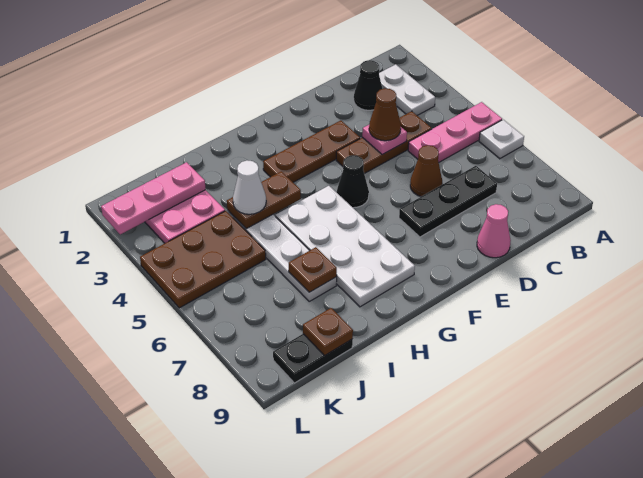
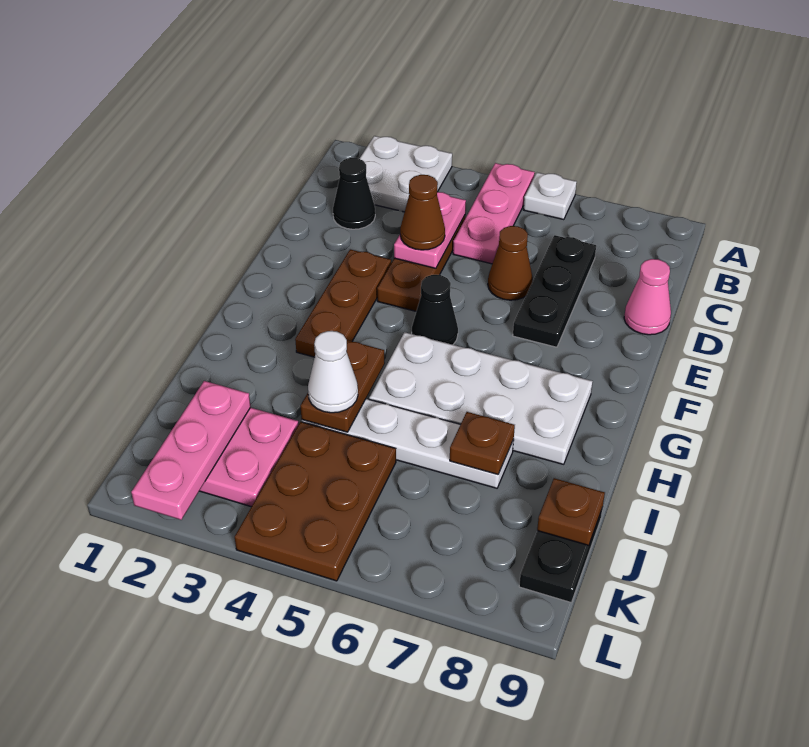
white plate B2:B3 level 1 -> white plate A2:B3 level 1
pink plate D4 level 2 -> pink plate C4:D4 level 2

